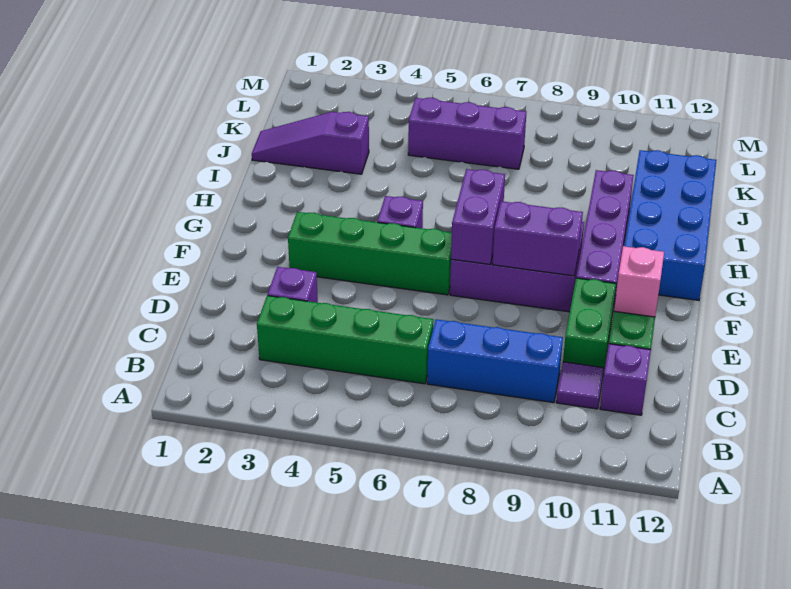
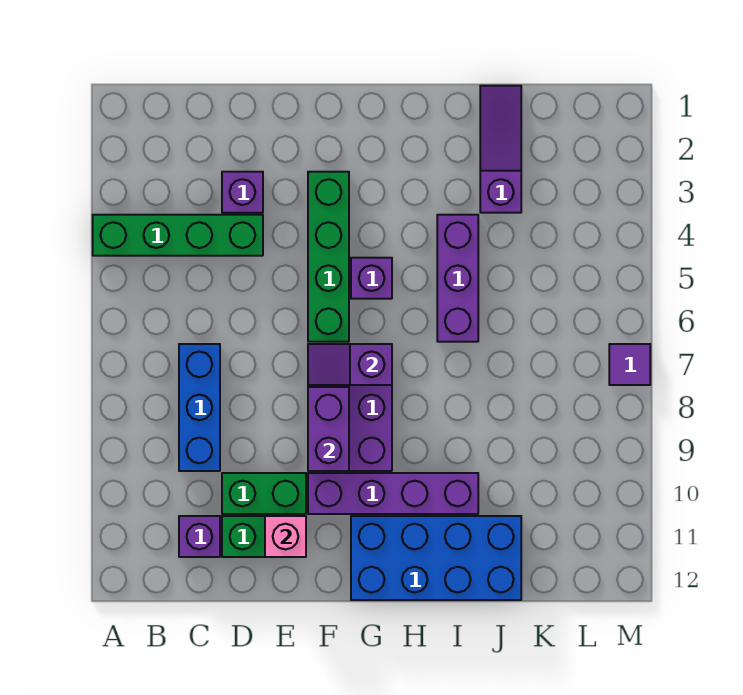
green brick C3:C6 level 1 -> green brick A4:D4 level 1
purple tile C10 level 1 -> purple tile M7 level 1
purple brick F7:G7 level 2 -> purple slope F7:G7 level 2 top G
purple brick K5:K7 level 1 -> purple brick I4:I6 level 1

